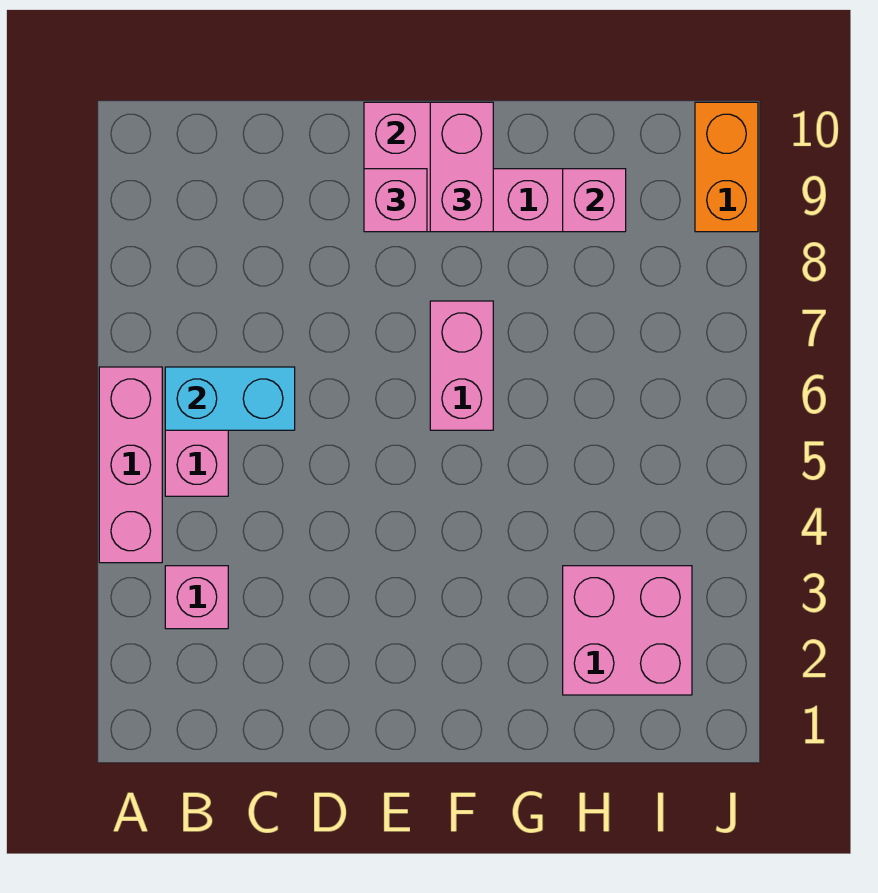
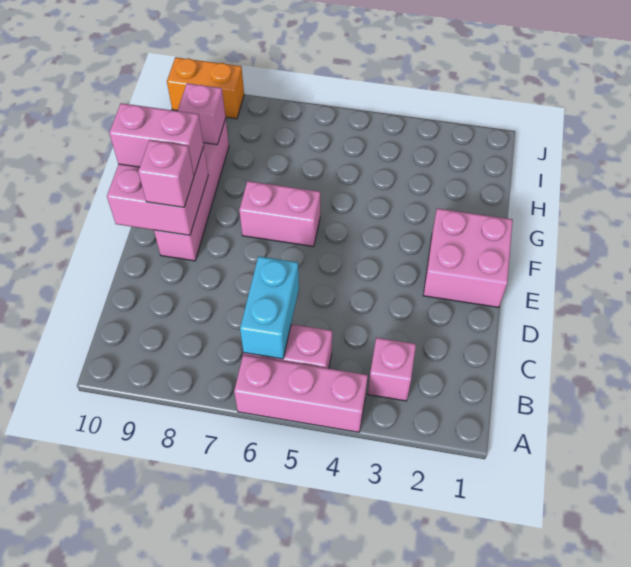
pink brick H2:I3 level 1 -> pink brick E1:F2 level 1

